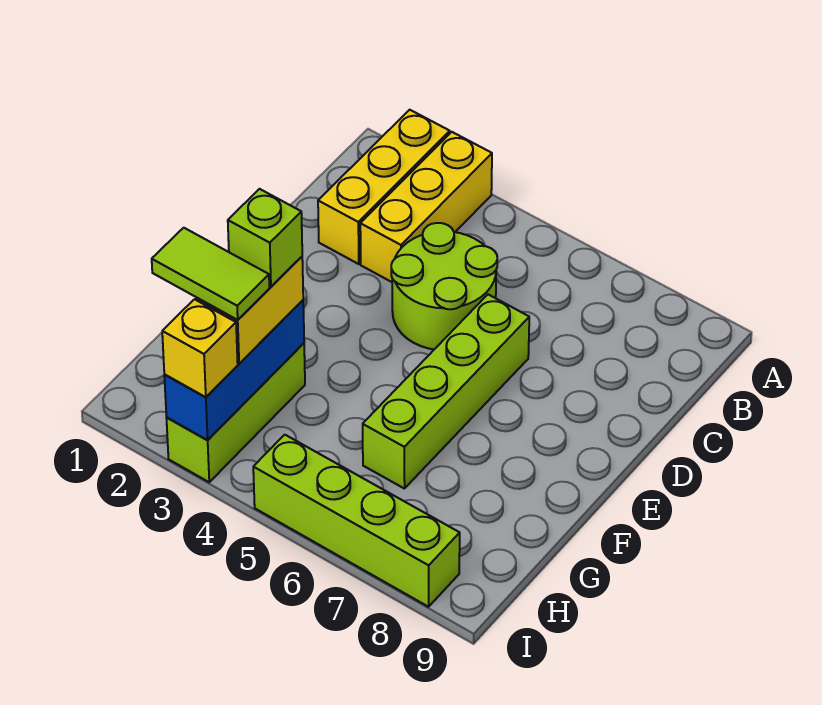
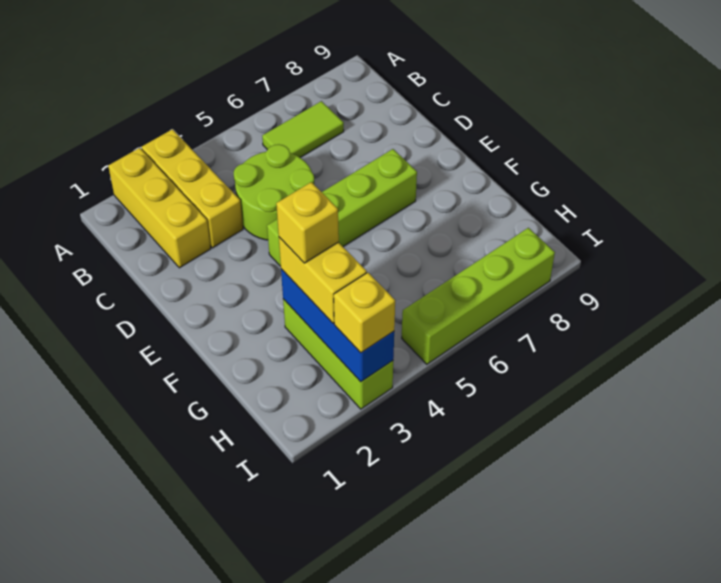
lime brick D6:G6 level 1 -> lime brick E4:E7 level 1
lime brick G3 level 4 -> yellow brick G3 level 4
lime tile H2:H3 level 4 -> lime tile B6:B7 level 1

